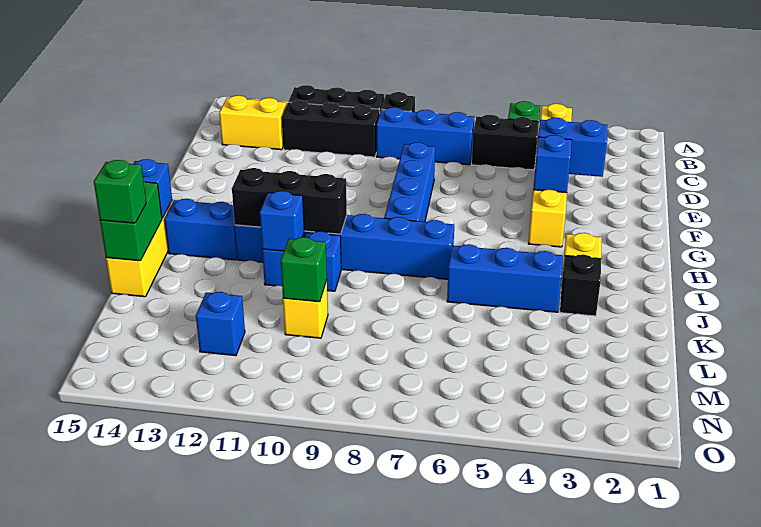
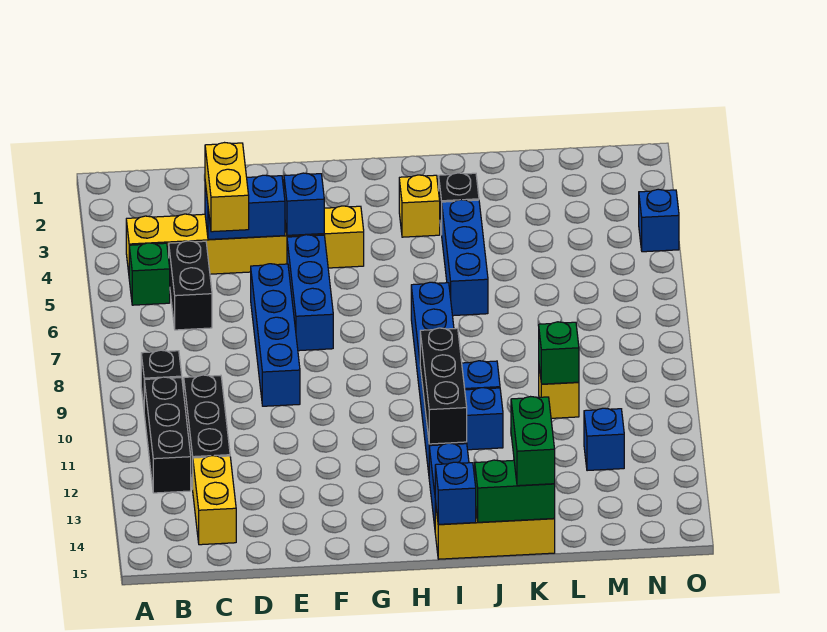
blue brick C7:C9 level 1 -> blue brick F5:F7 level 1
none -> yellow brick D4:D5 level 3
blue brick E3:E4 level 2 -> blue brick D4:E4 level 2
blue brick E8:H8 level 1 -> blue brick E6:E9 level 1
blue brick J11 level 2 -> blue brick O4 level 1
green brick K15 level 3 -> green brick K14:K15 level 3

